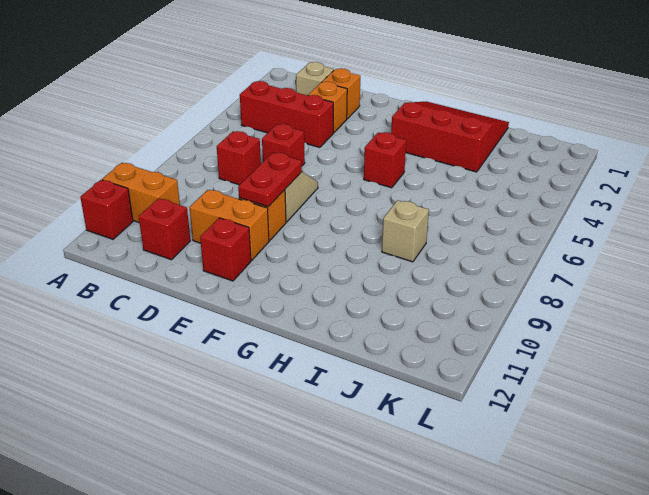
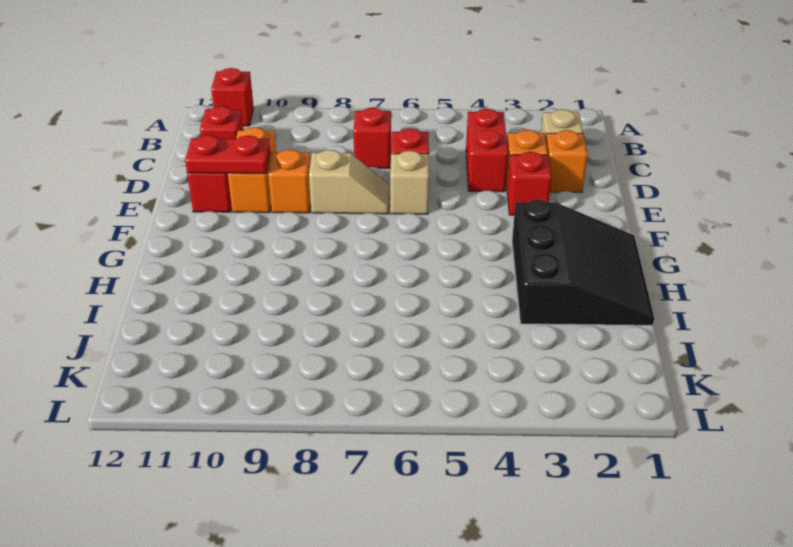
orange brick A10:B10 level 1 -> none
red brick B4:D4 level 1 -> red brick C4:D4 level 1
red plate E8:E9 level 2 -> red plate E10:E11 level 2
red slope G1:I3 level 1 top 3 -> black slope G1:I3 level 1 top 3
red brick G5 level 1 -> red brick E3 level 1
tan brick I8 level 1 -> tan brick E6 level 1

